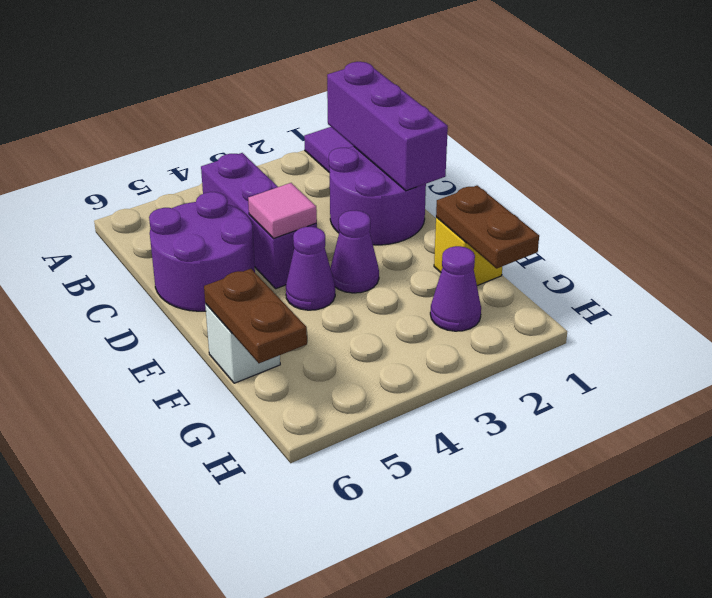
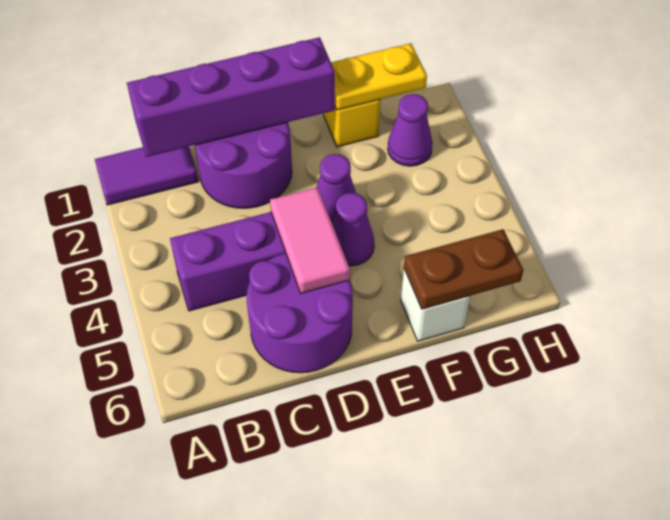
purple brick B1:D1 level 2 -> purple brick B1:E1 level 2
pink tile D4 level 2 -> pink tile D4:D5 level 2
brown plate F1:G1 level 2 -> yellow plate F1:G1 level 2

